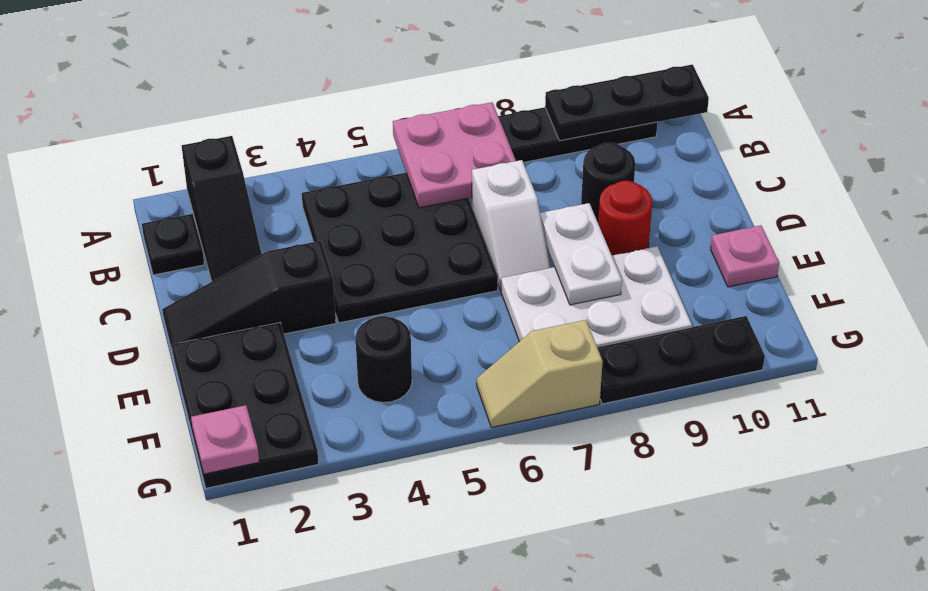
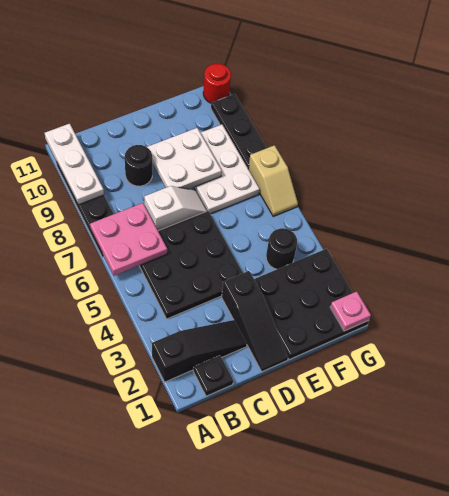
black plate A9:A11 level 2 -> white plate A9:A11 level 2
white plate D8:E8 level 2 -> white plate D8:E9 level 2
red round brick D9 level 1 -> red round brick G11 level 1
black plate E1:G2 level 1 -> black plate E1:G3 level 1
pink plate E11 level 1 -> none

